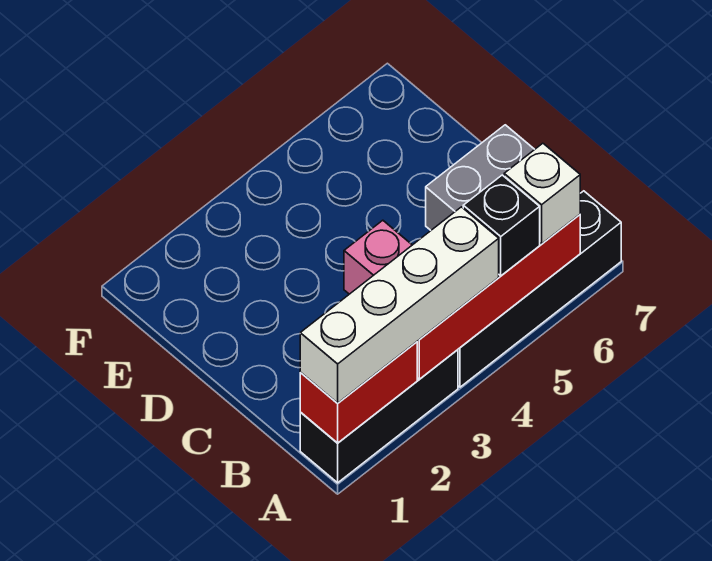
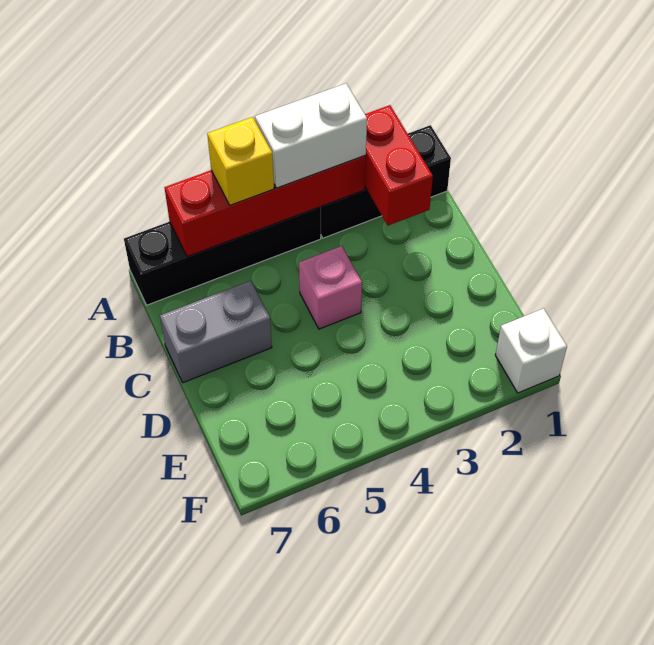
red brick A1:A2 level 2 -> red brick A2:B2 level 2
white brick A1:A4 level 3 -> white brick A3:A4 level 3
black brick A5 level 3 -> yellow brick A5 level 3
white brick A6 level 3 -> white brick F1 level 1

